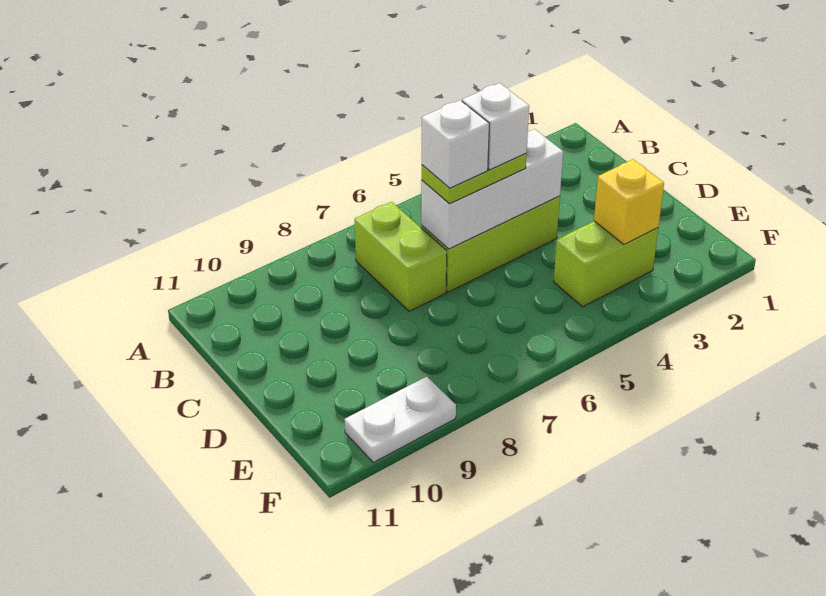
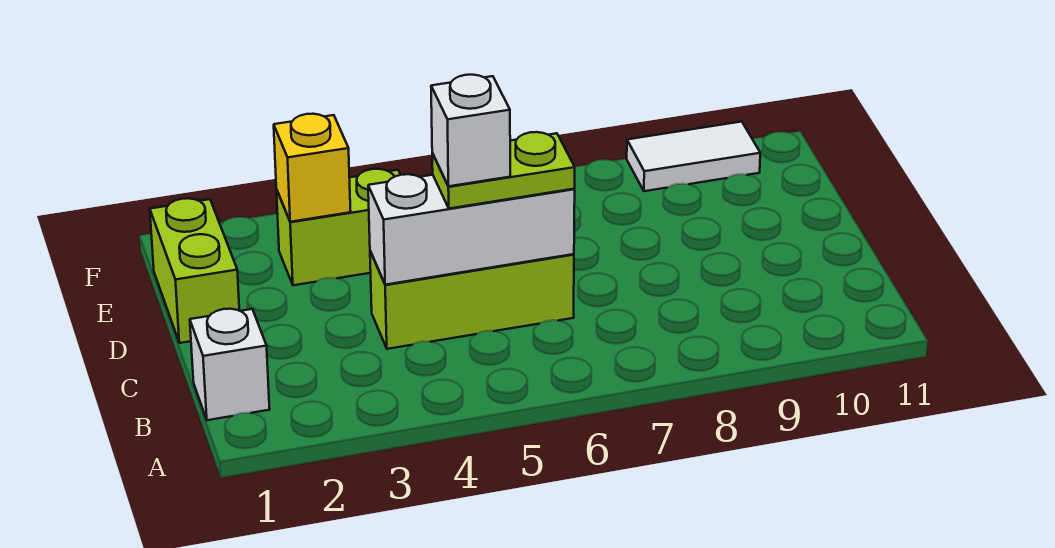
lime brick B7:C7 level 1 -> lime brick D1:E1 level 1
white brick C6 level 4 -> white brick B1 level 1
white plate F9:F10 level 1 -> white tile F9:F10 level 1

